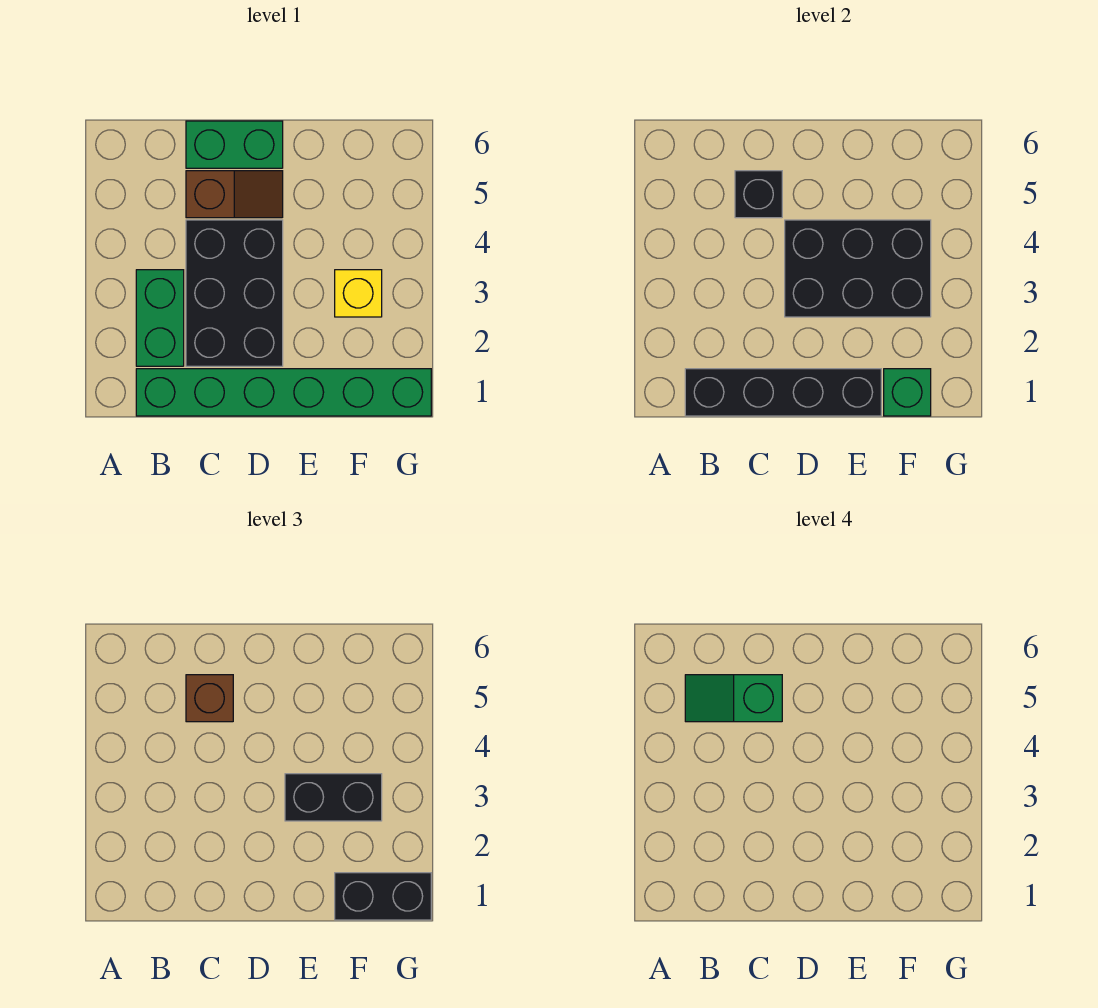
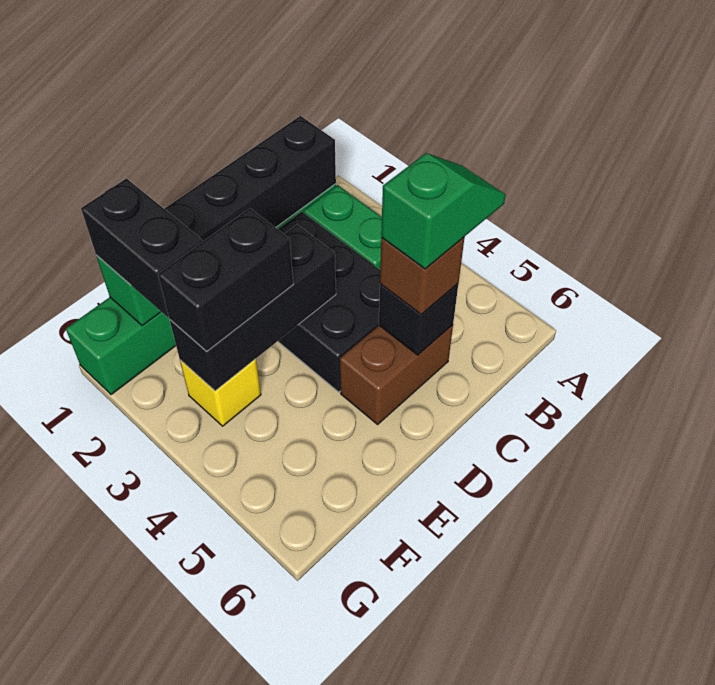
brown slope C5:D5 level 1 top C -> brown brick C5:D5 level 1
green brick C6:D6 level 1 -> none
black brick D3:F4 level 2 -> black brick D3:F3 level 2
black brick F1:G1 level 3 -> black brick F1:F2 level 3

